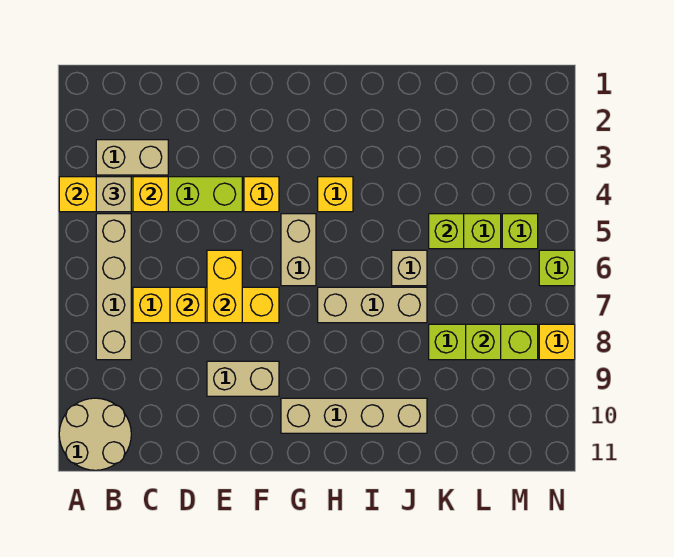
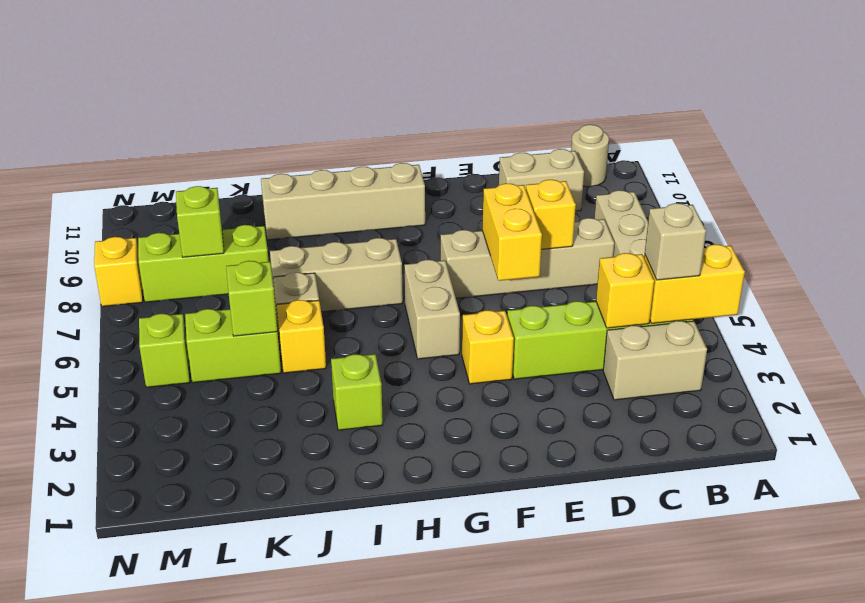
tan round brick A10:B11 level 1 -> tan round brick B11 level 1
yellow brick C7:F7 level 1 -> tan brick C7:F7 level 1
tan brick E9:F9 level 1 -> tan brick C10:D10 level 1
yellow brick H4 level 1 -> yellow brick J5 level 1
lime brick N6 level 1 -> lime brick I3 level 1

